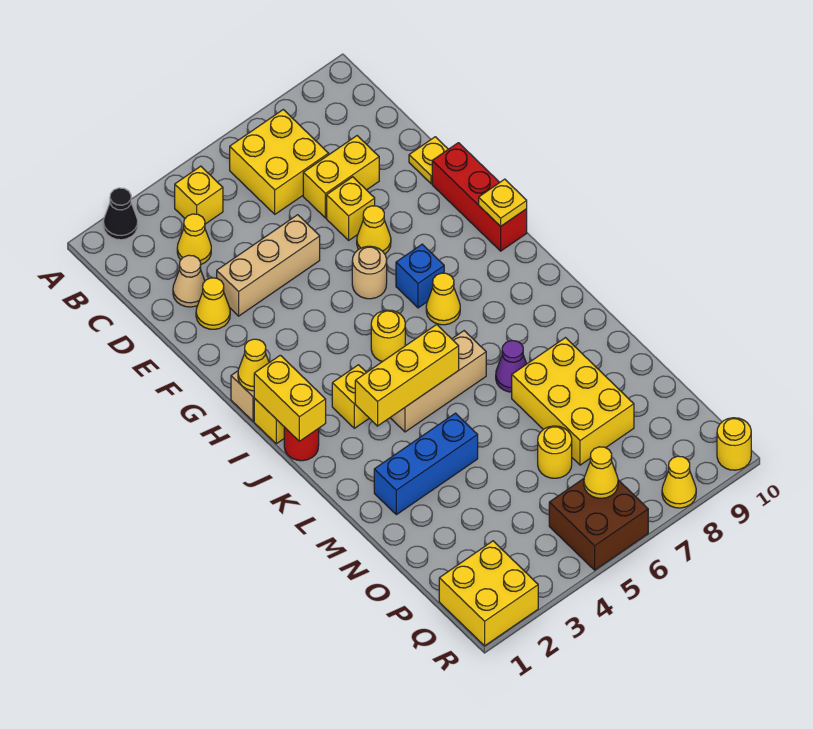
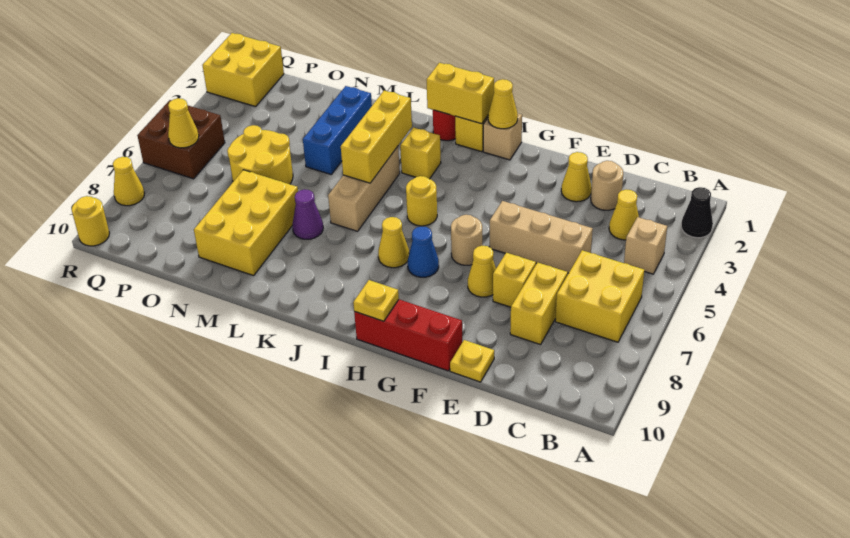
yellow brick B4 level 1 -> tan brick B4 level 1
tan cone D2 level 1 -> tan round brick D2 level 1
tan brick E3:E5 level 1 -> tan brick D5:F5 level 1
blue brick H7 level 1 -> blue cone H7 level 1
yellow brick M7:O8 level 1 -> yellow brick M7:N9 level 1
yellow round brick O6 level 1 -> yellow round brick N5:O6 level 1

